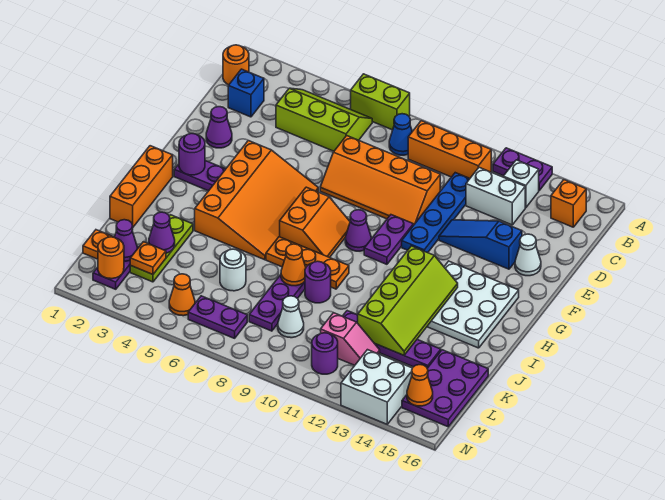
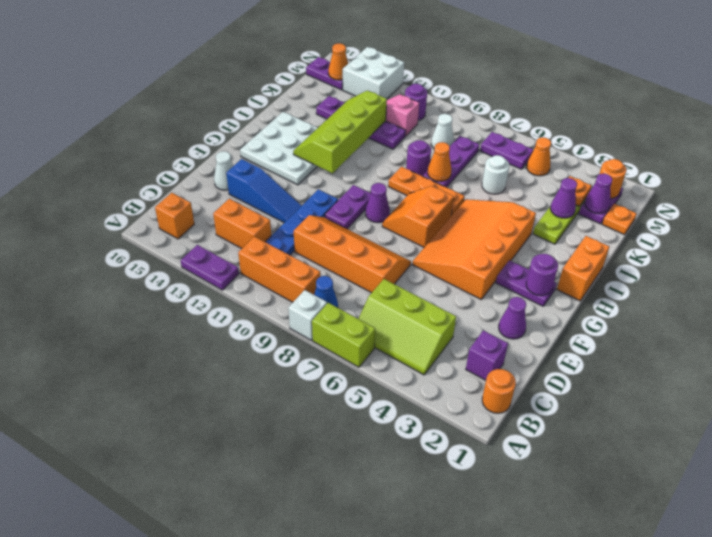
white brick B13 level 1 -> white brick A8 level 1
blue brick C2 level 1 -> purple brick C2 level 1
white brick C12:C13 level 1 -> orange brick C12:C13 level 1
orange brick H1:J1 level 1 -> orange brick H1:I1 level 1
purple plate K15:M16 level 1 -> purple plate M15:M16 level 1

